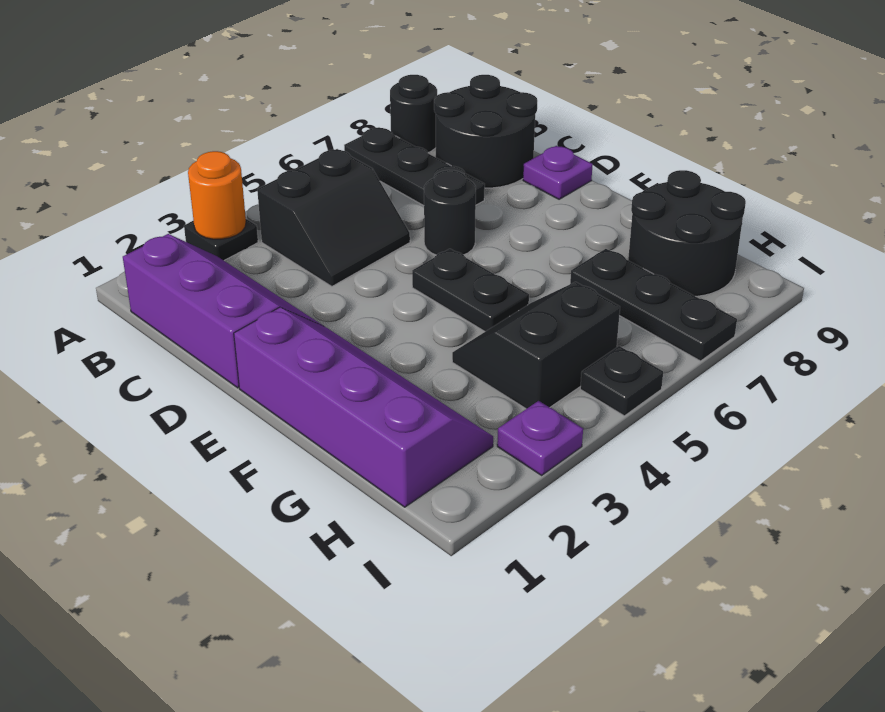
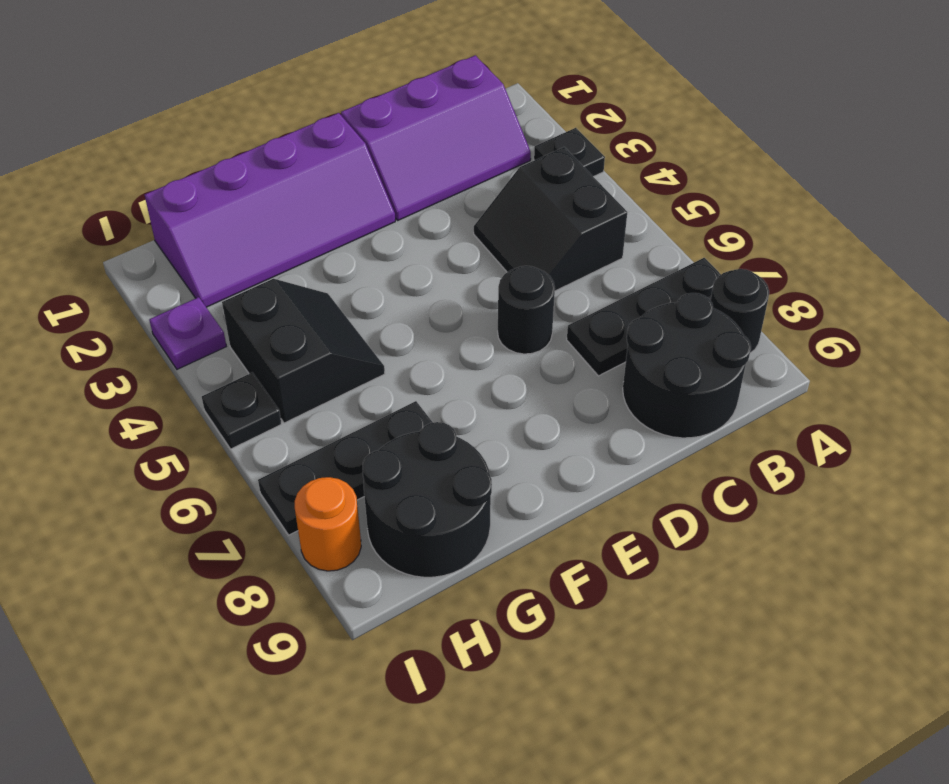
orange round brick A3 level 2 -> orange round brick I8 level 1
purple plate D9 level 1 -> none
black plate E5:F5 level 1 -> none

